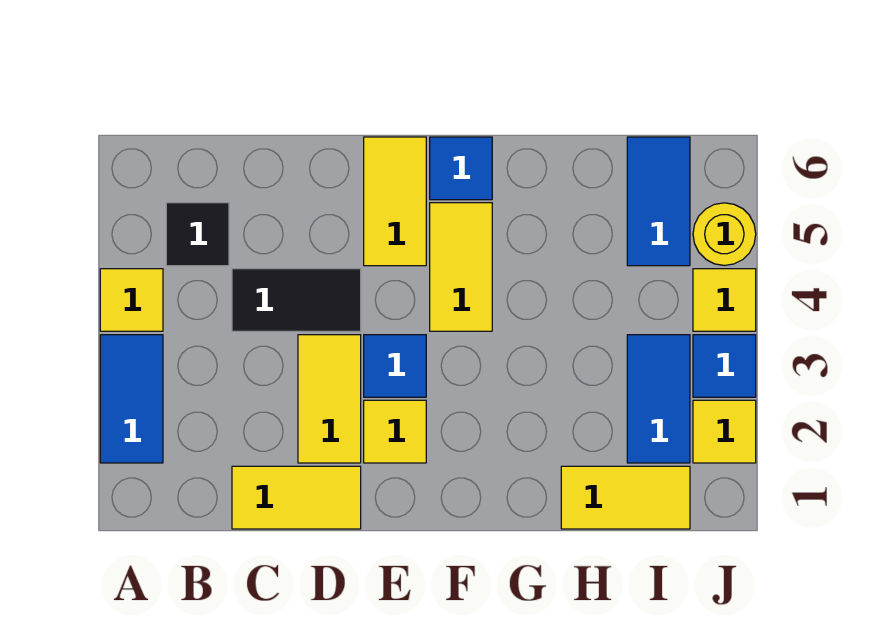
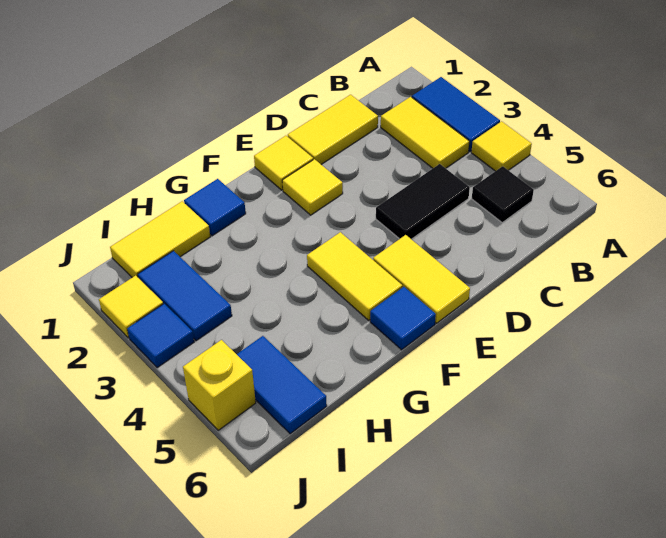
yellow tile D2:D3 level 1 -> yellow tile B2:B3 level 1
blue tile E3 level 1 -> blue tile G1 level 1
yellow tile J4 level 1 -> yellow tile E1 level 1
yellow round brick J5 level 1 -> yellow brick J5 level 1

